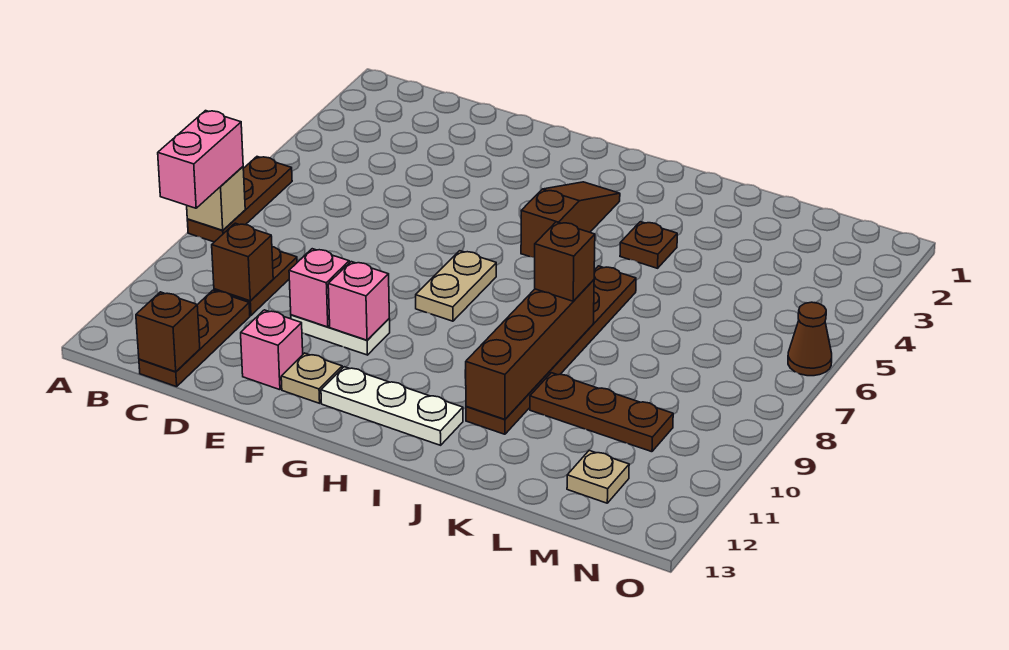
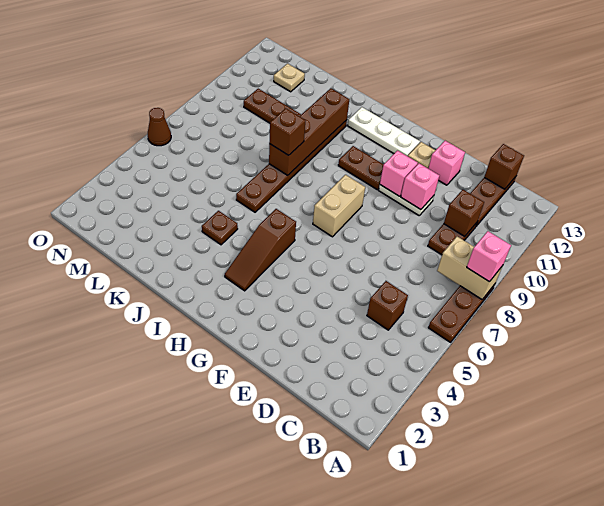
tan brick A8 level 2 -> tan brick A8:B8 level 2
pink brick A8:A9 level 3 -> pink brick A8 level 3
none -> brown brick C5 level 1
tan plate G7:G8 level 1 -> tan brick G7:G8 level 1
none -> brown plate G10:H10 level 1

